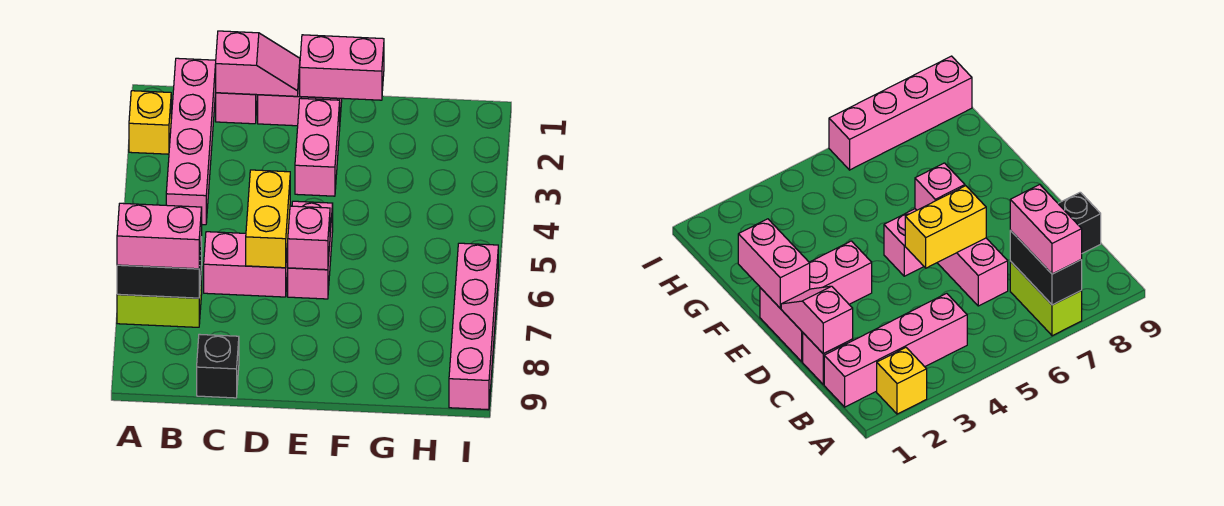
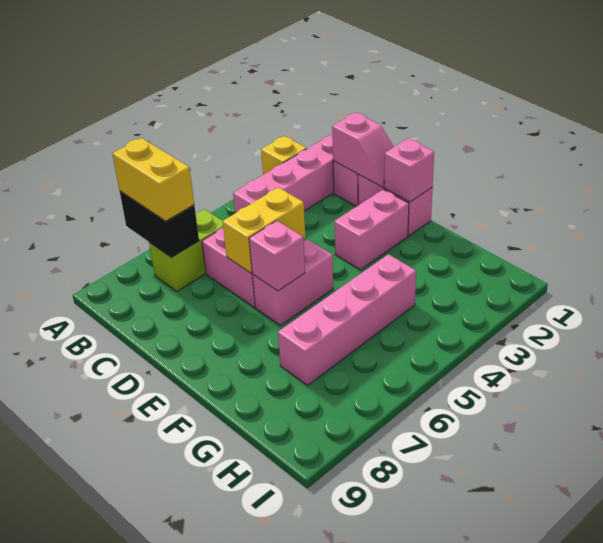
lime brick A7:B7 level 1 -> lime brick B6:B7 level 1
pink brick A7:B7 level 3 -> yellow brick A7:B7 level 3
black brick C9 level 1 -> none
pink brick E1:F1 level 2 -> pink brick E1 level 2
pink brick I6:I9 level 1 -> pink brick G4:G7 level 1

